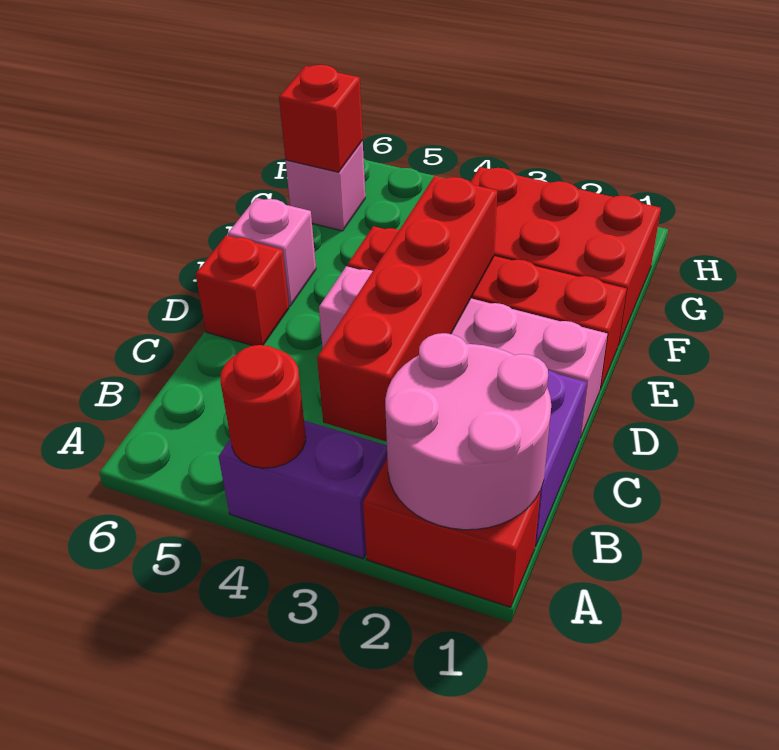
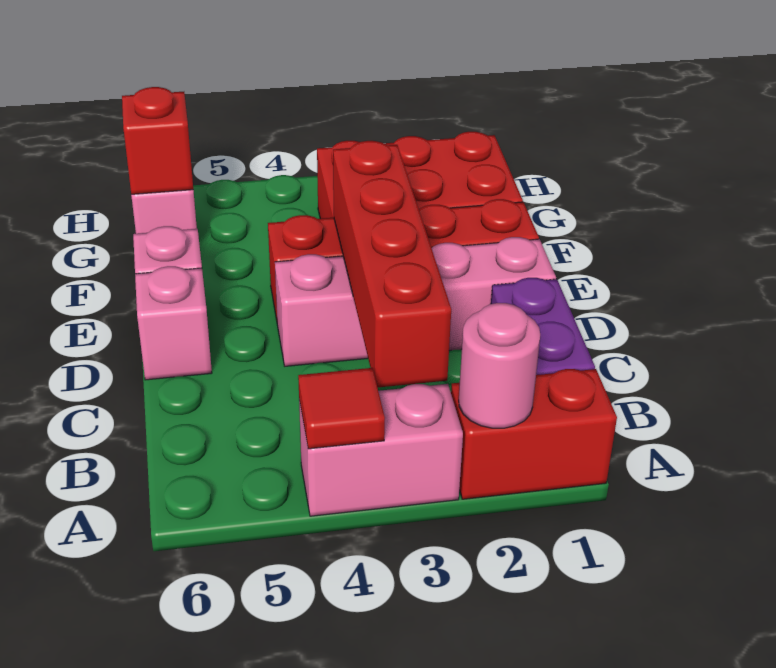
pink round brick A1:B2 level 2 -> pink round brick A2 level 2
purple brick A3:A4 level 1 -> pink brick A3:A4 level 1
red round brick A4 level 2 -> red tile A4 level 2
red brick D6 level 1 -> pink brick D6 level 1

